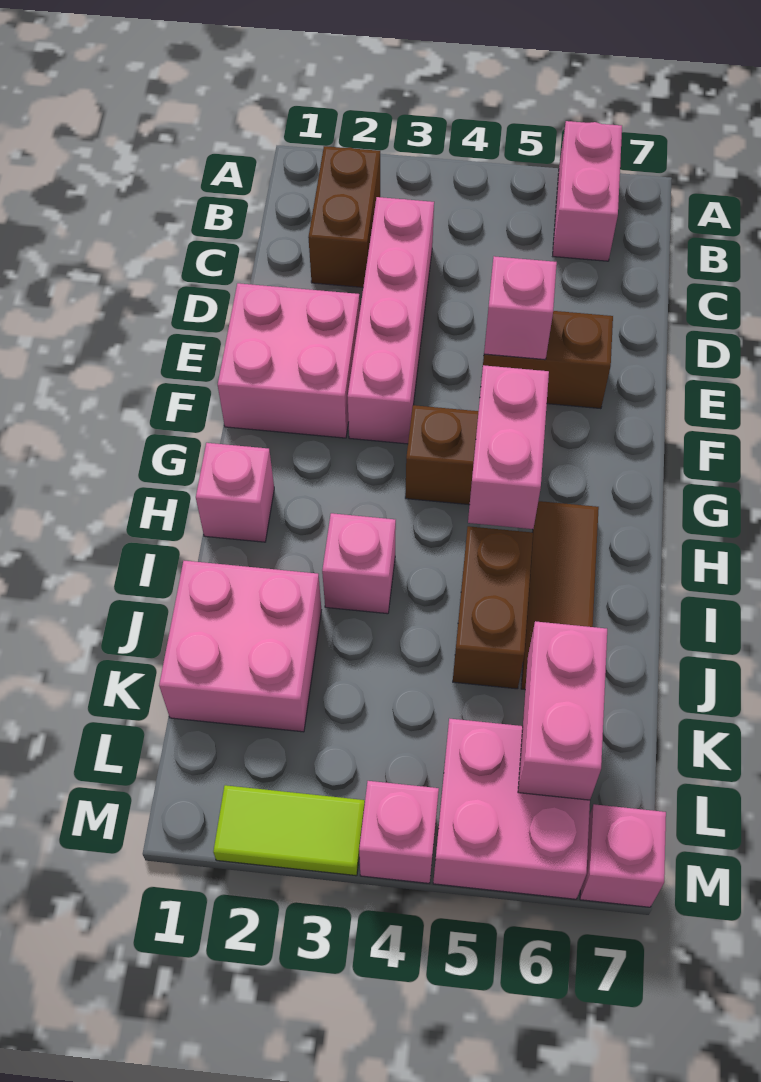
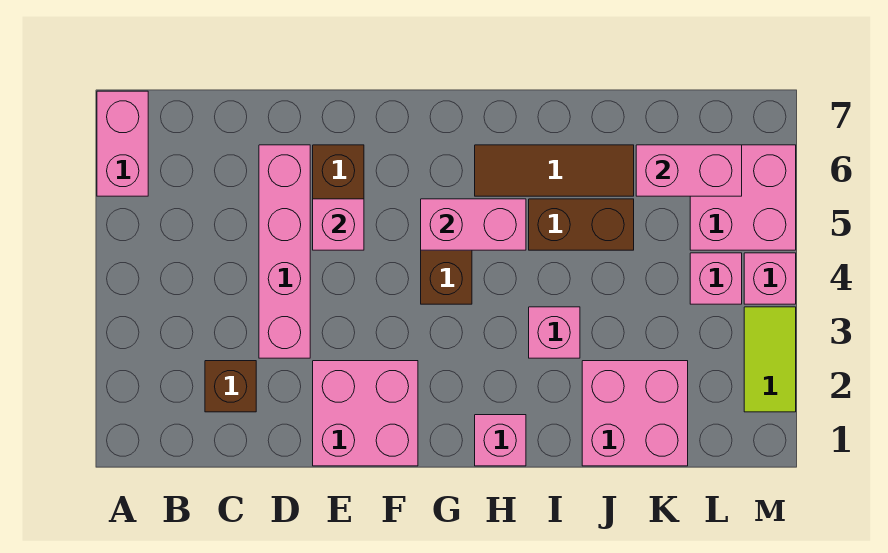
pink brick A6:B6 level 1 -> pink brick A6:A7 level 1
brown brick B2:C2 level 1 -> brown brick C2 level 1
pink brick C3:F3 level 1 -> pink brick D3:D6 level 1
pink brick M7 level 1 -> pink brick L4 level 1

